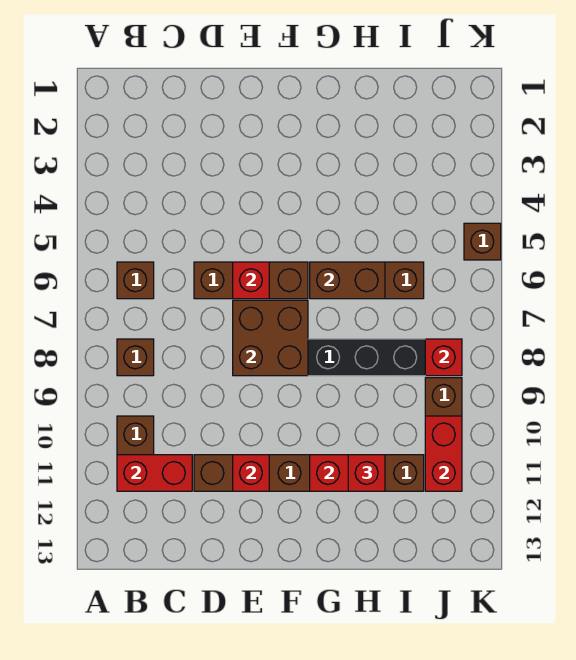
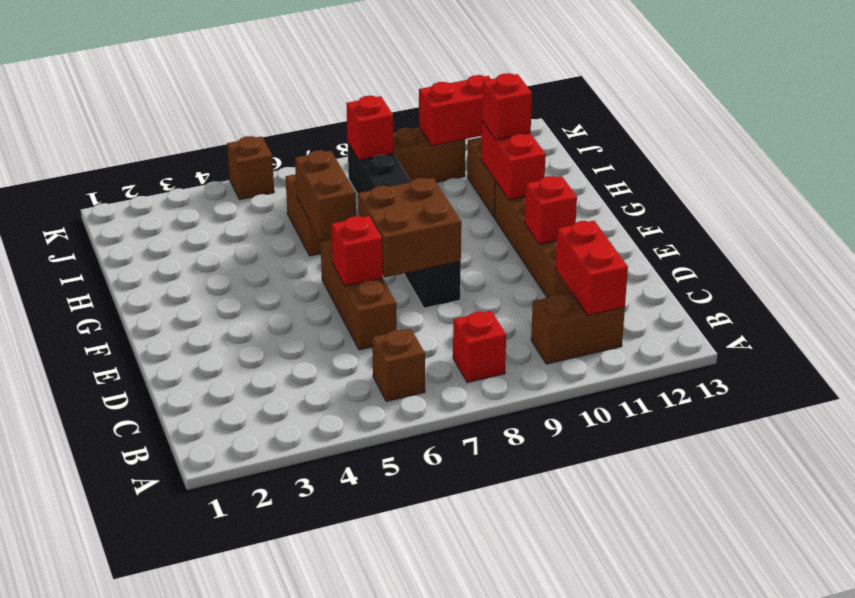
brown brick B8 level 1 -> red brick B8 level 1

